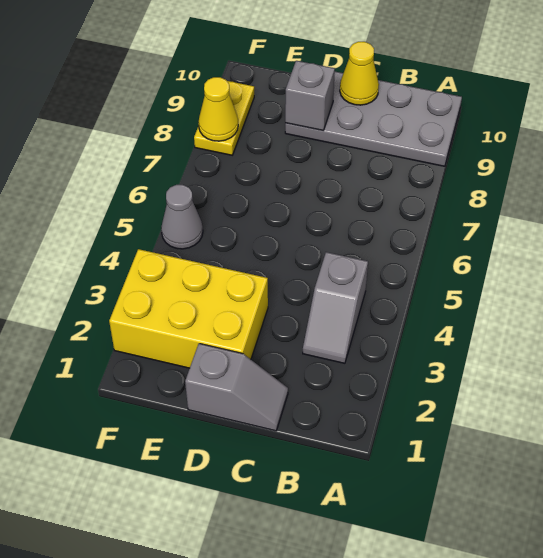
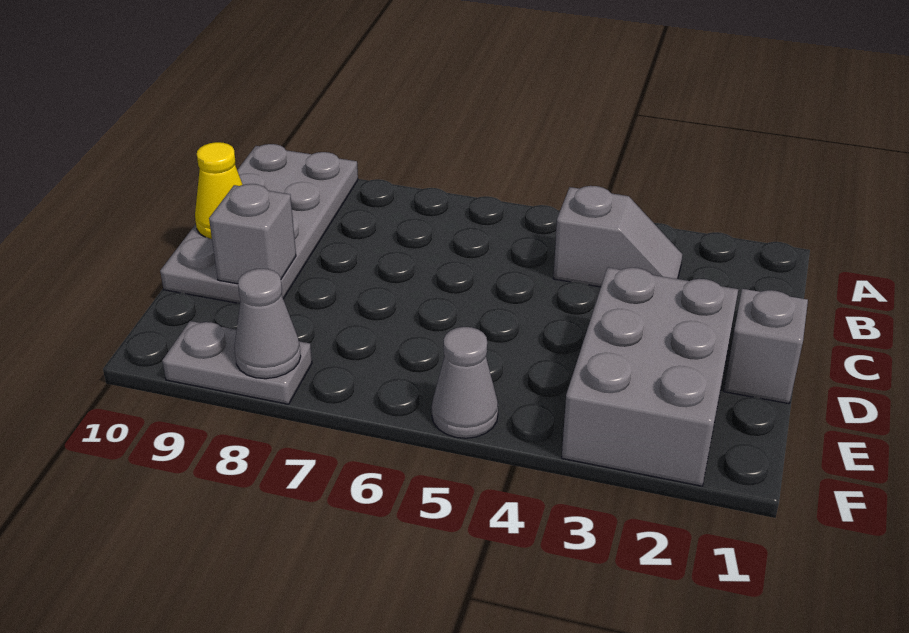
yellow brick D2:F3 level 1 -> grey brick D2:F3 level 1
yellow plate F8:F9 level 1 -> grey plate F8:F9 level 1
yellow cone F8 level 2 -> grey cone F8 level 2

